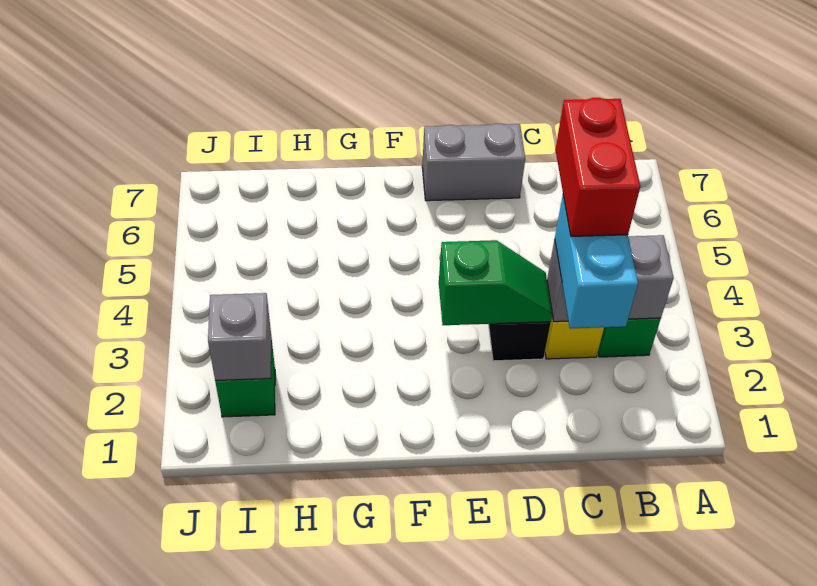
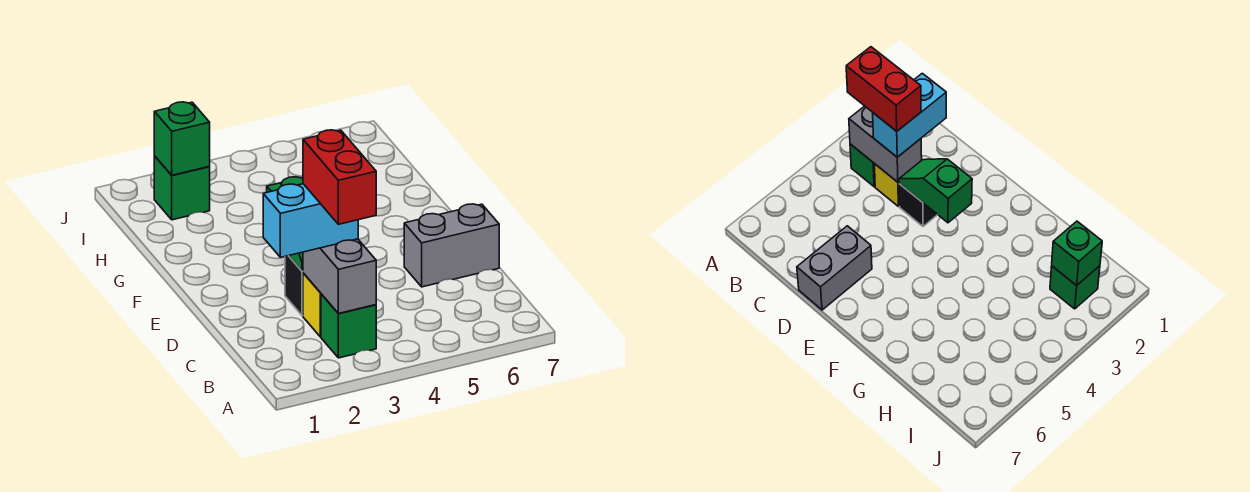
red brick C3:C4 level 4 -> red brick B3:C3 level 4
grey brick D7:E7 level 1 -> grey brick D6:D7 level 1
grey brick I2 level 2 -> green brick I2 level 2

